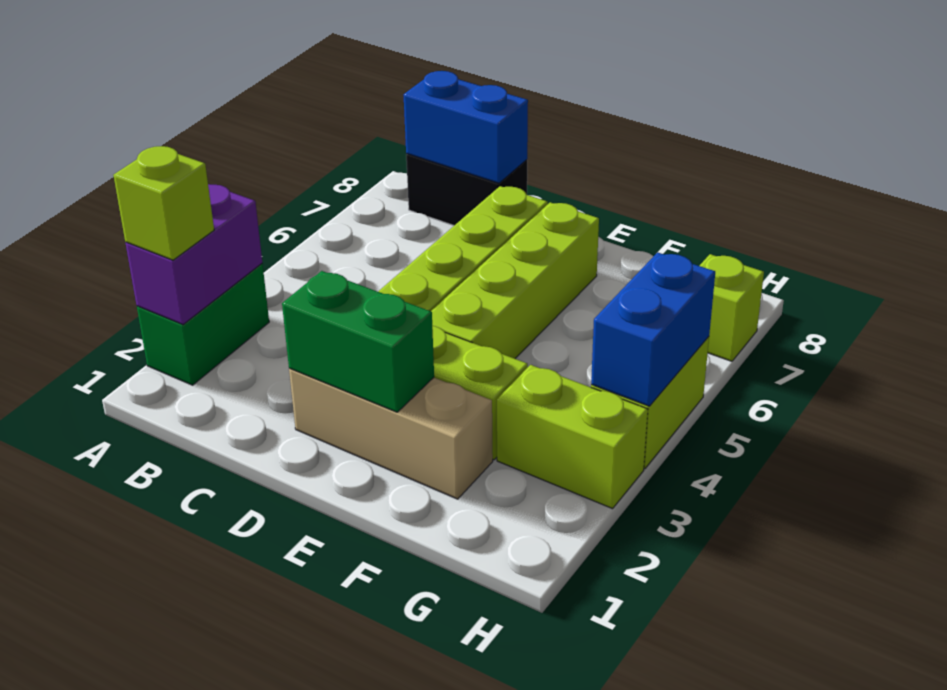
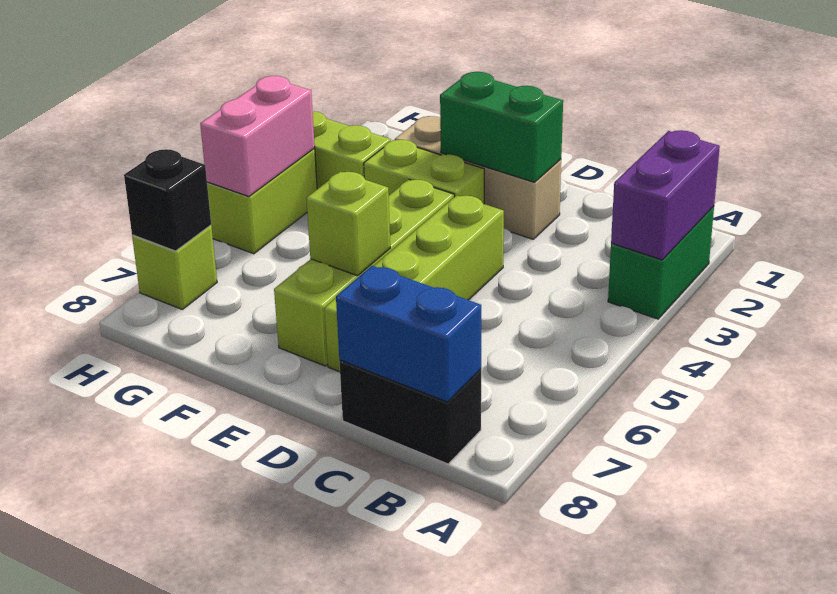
lime brick A2 level 3 -> lime brick E6 level 2
blue brick H4:H5 level 2 -> pink brick H4:H5 level 2
none -> black brick H7 level 2

